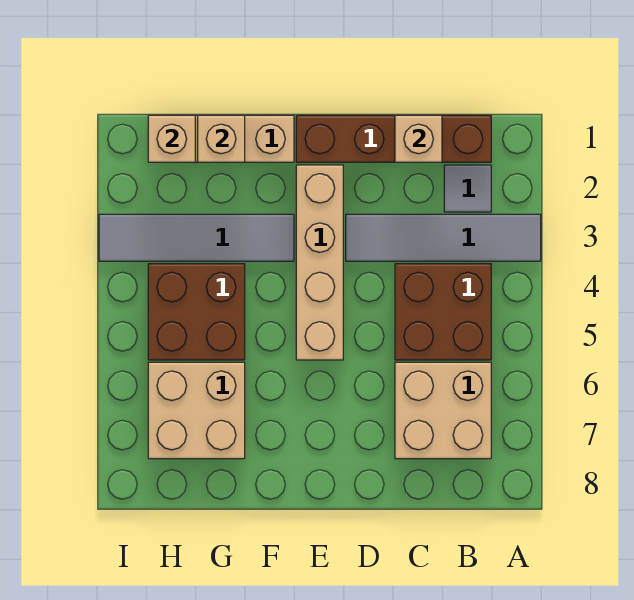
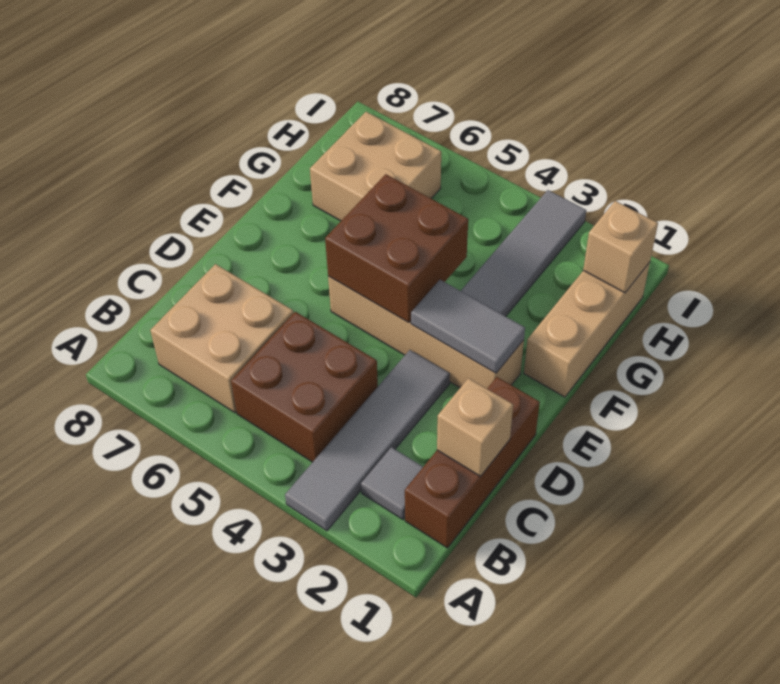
brown brick B1:E1 level 1 -> brown brick B1:D1 level 1
none -> grey tile E2:E3 level 2
tan brick G1 level 2 -> none
brown brick G4:H5 level 1 -> brown brick E4:F5 level 2

